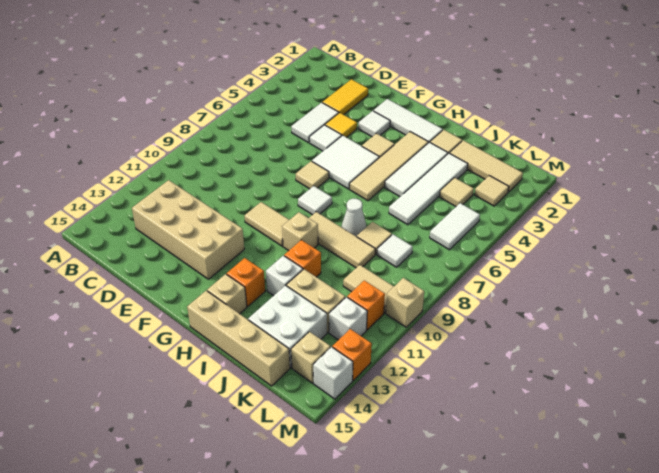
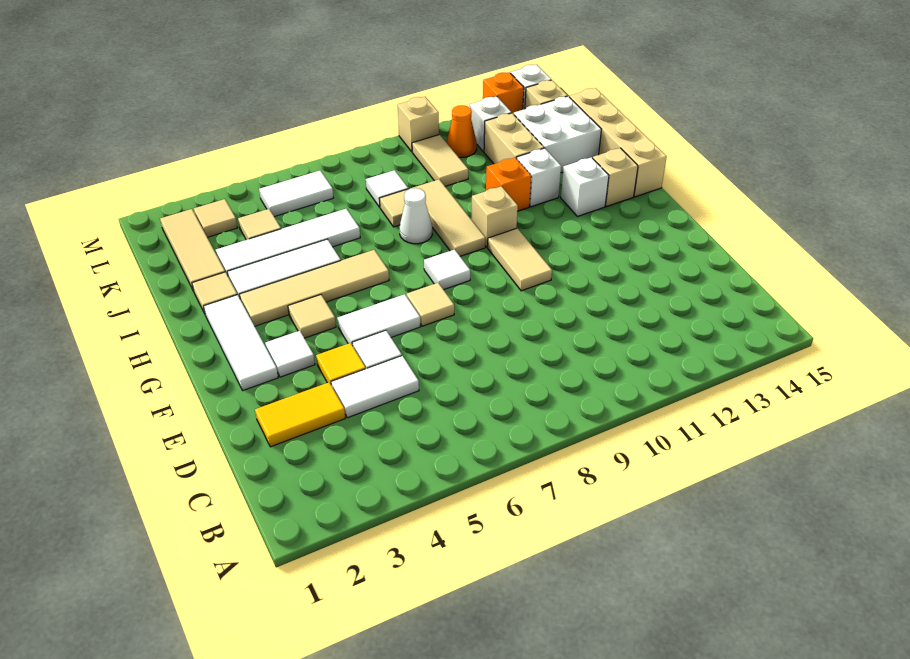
tan brick C12:F13 level 1 -> none
white tile F5:G6 level 1 -> white tile F5:F6 level 1
orange brick H13 level 1 -> white brick H13 level 1
orange brick L11 level 1 -> orange cone L11 level 1

